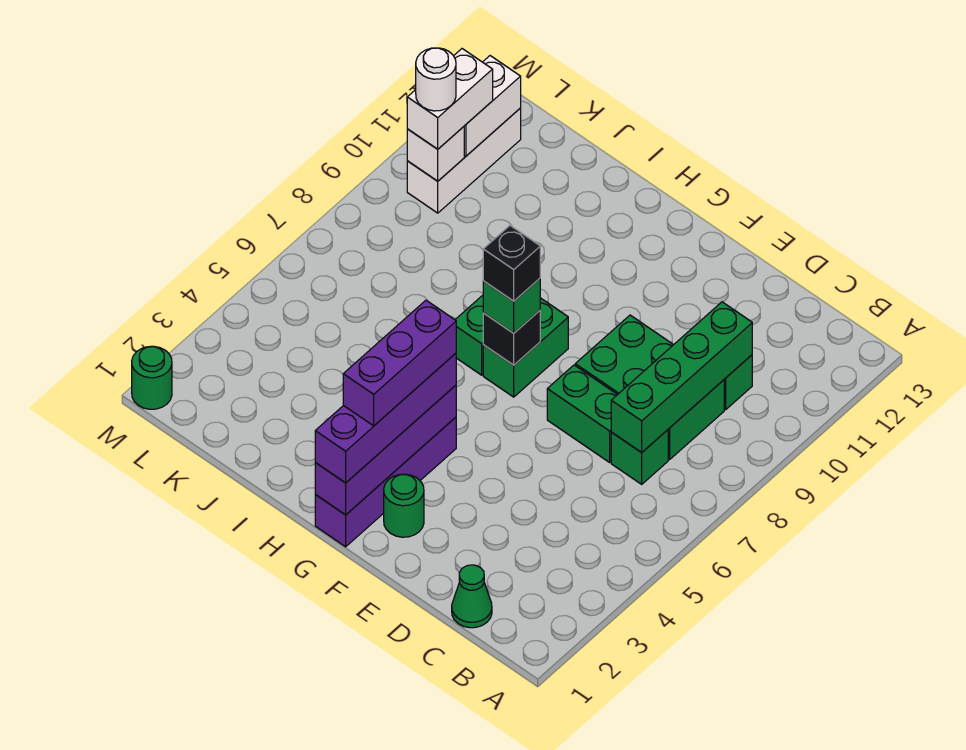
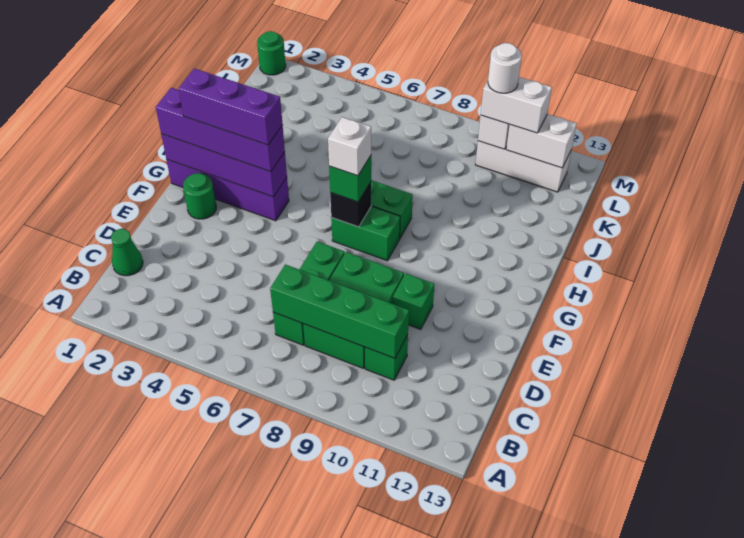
none -> green brick E10 level 1
black brick G7 level 4 -> white brick G7 level 4

